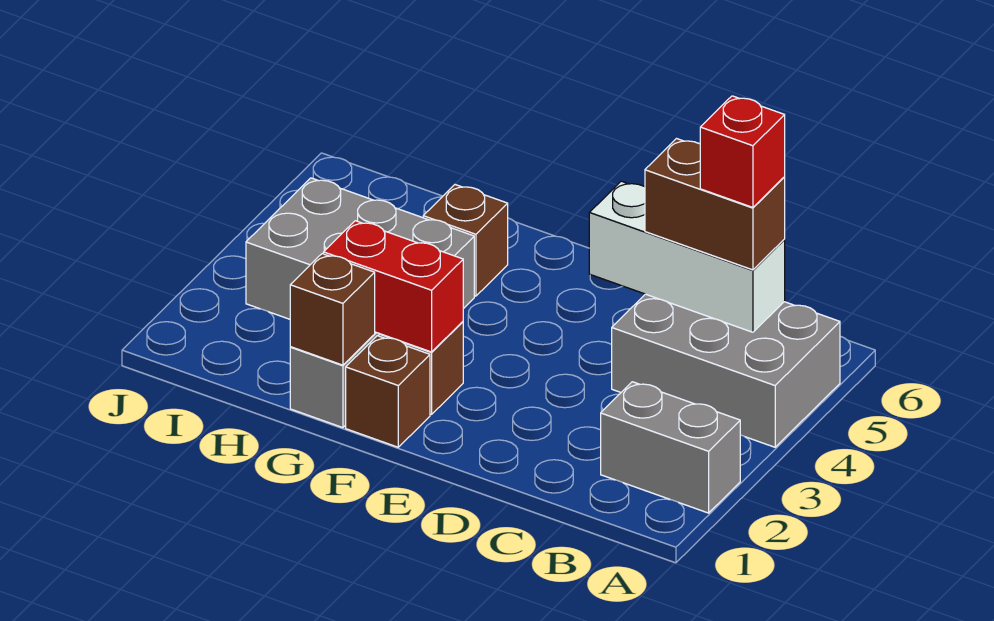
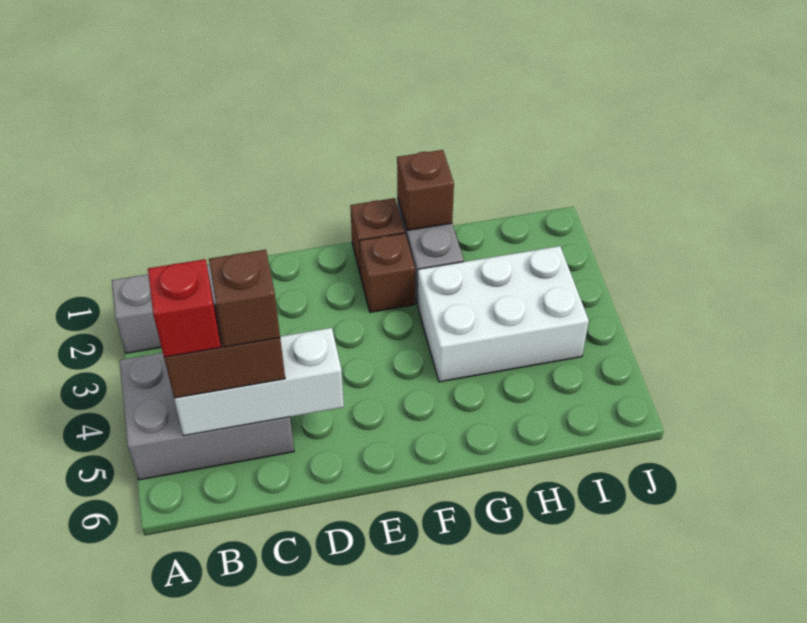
red brick F2:G2 level 2 -> none
grey brick G3:I4 level 1 -> white brick G3:I4 level 1
brown brick G5 level 1 -> brown brick C5 level 4

